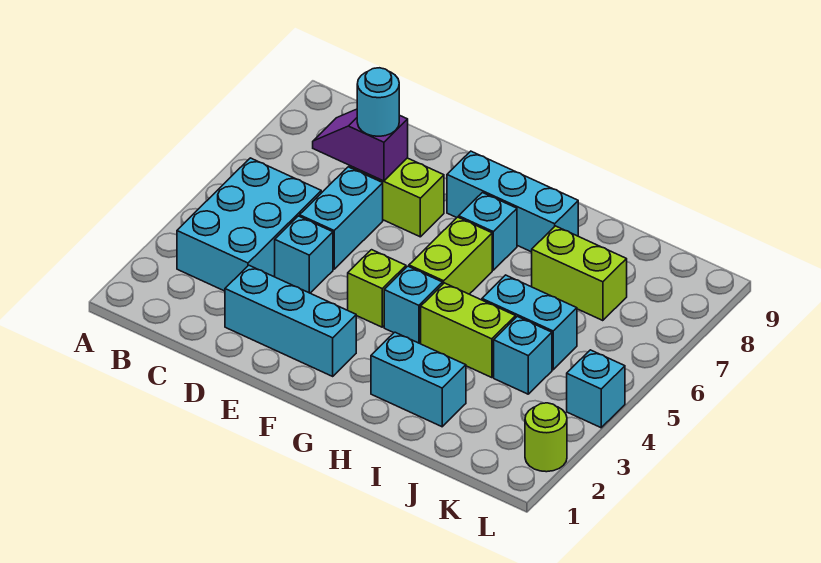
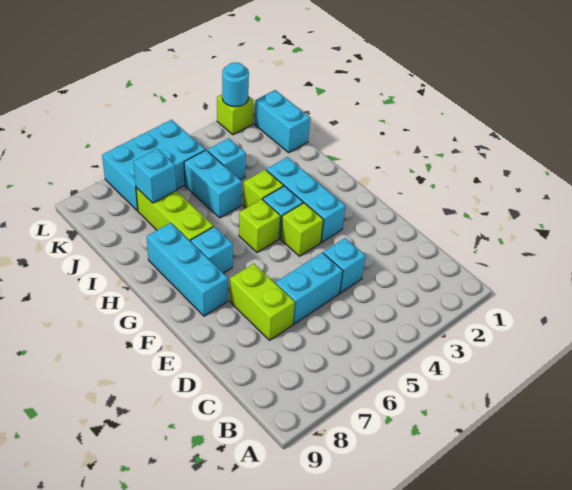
cyan brick B3:C5 level 1 -> cyan brick K5:L7 level 1
purple slope C7:D7 level 2 top D -> none
cyan brick D2:F2 level 1 -> cyan brick F3:H3 level 1
cyan round brick D7 level 3 -> cyan round brick L2 level 2
lime brick G5:G6 level 1 -> lime brick G5 level 1
cyan brick H2:I2 level 1 -> cyan brick J1:K1 level 1
lime brick H4:I4 level 1 -> lime brick H4 level 1
lime brick I7:J7 level 1 -> lime brick H7:J7 level 1
lime round brick L2 level 1 -> lime brick L2 level 1
cyan brick L4 level 1 -> cyan brick J7 level 2

